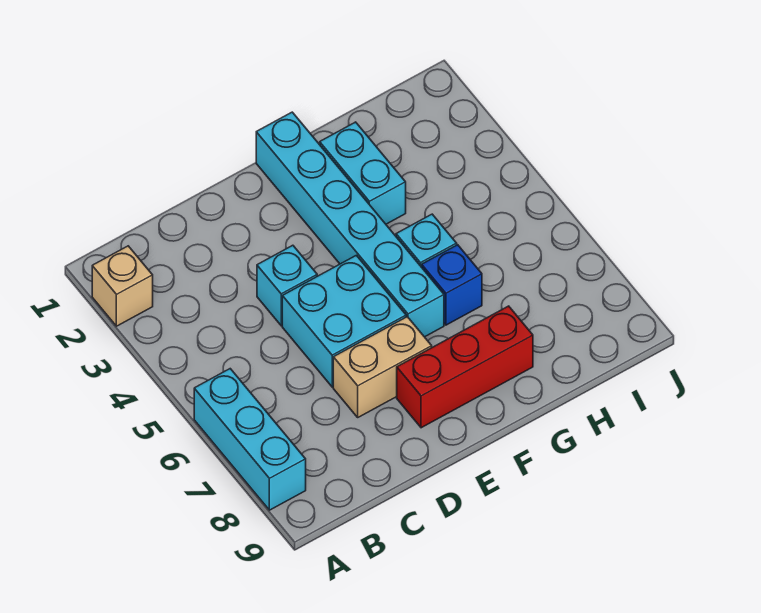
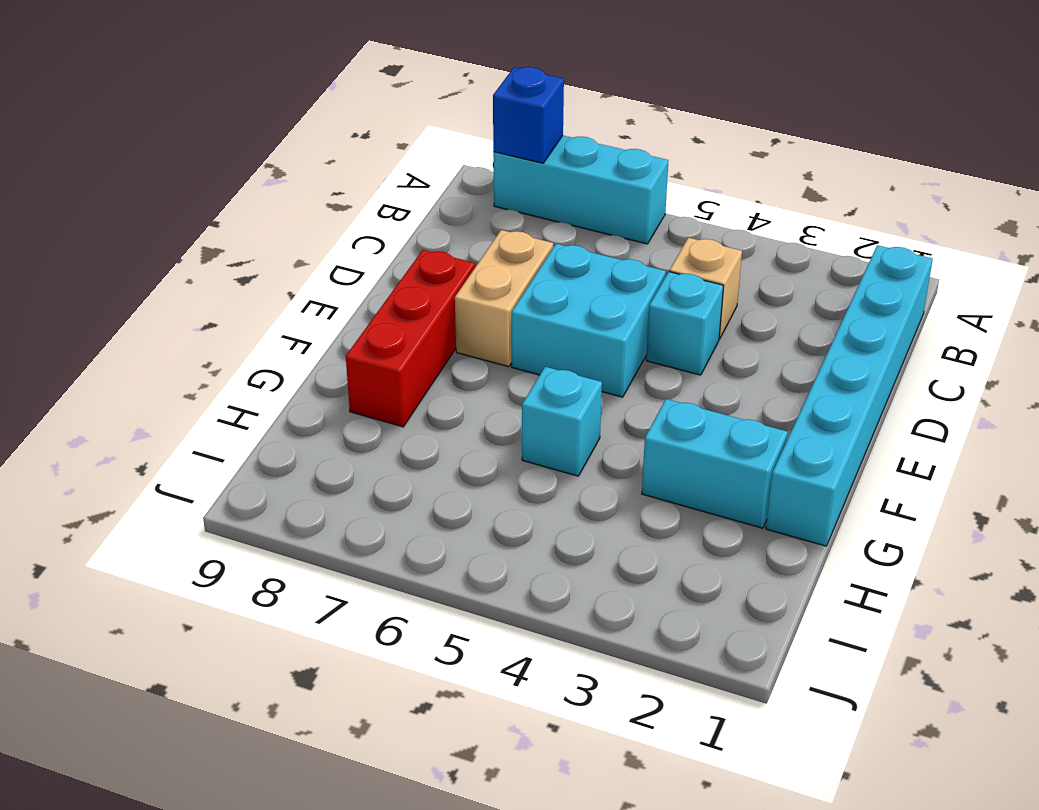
tan brick A2 level 1 -> tan brick C4 level 1
cyan brick F1:F6 level 1 -> cyan brick B1:G1 level 1
blue brick G6 level 1 -> blue brick A8 level 2

